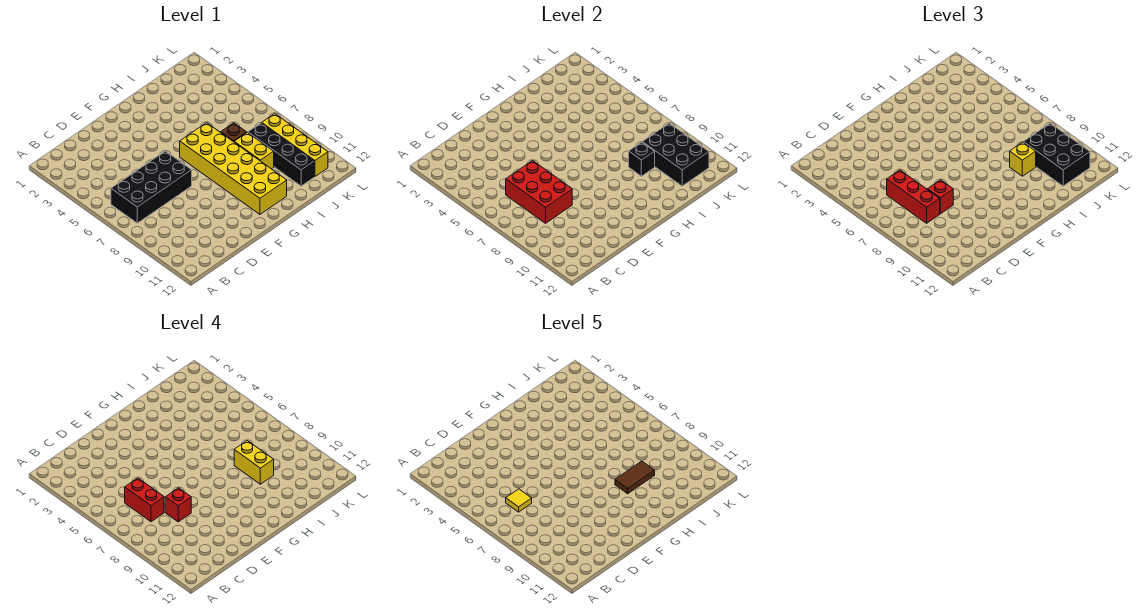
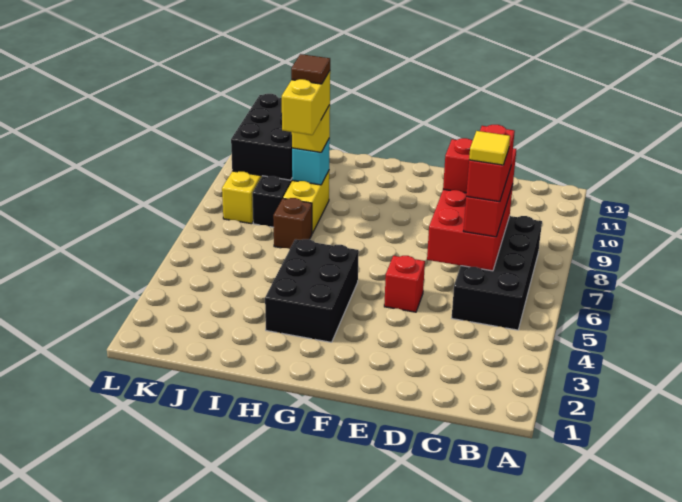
black brick B6:E7 level 1 -> black brick B5:C8 level 1
red brick D8 level 4 -> red brick E5 level 1
yellow brick G6:H11 level 1 -> none
brown tile H9:I9 level 5 -> brown tile I9 level 5
black brick I9 level 2 -> cyan brick I9 level 2
black brick J9:K11 level 3 -> black brick G3:H5 level 1

